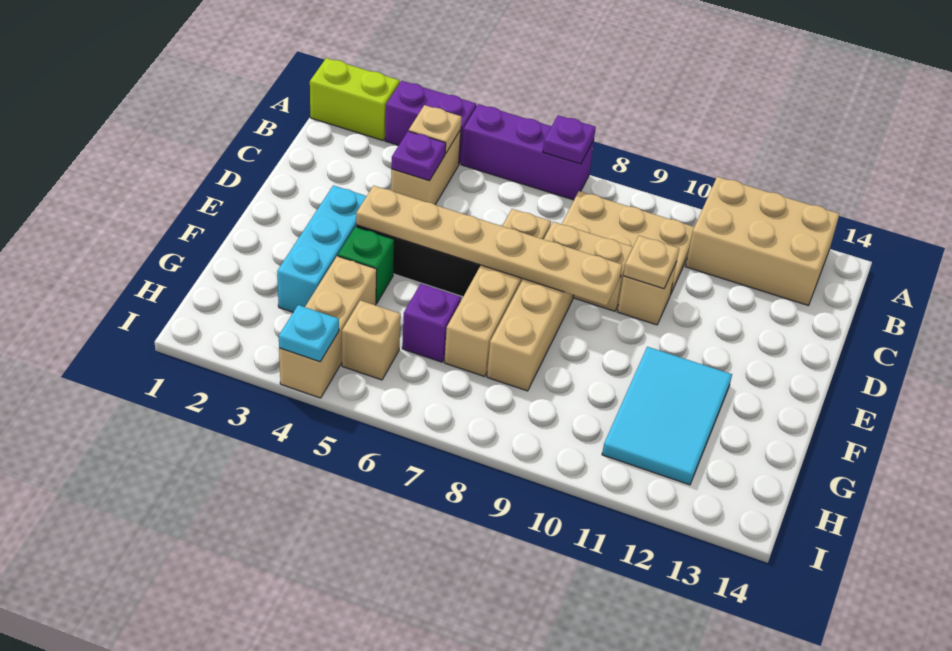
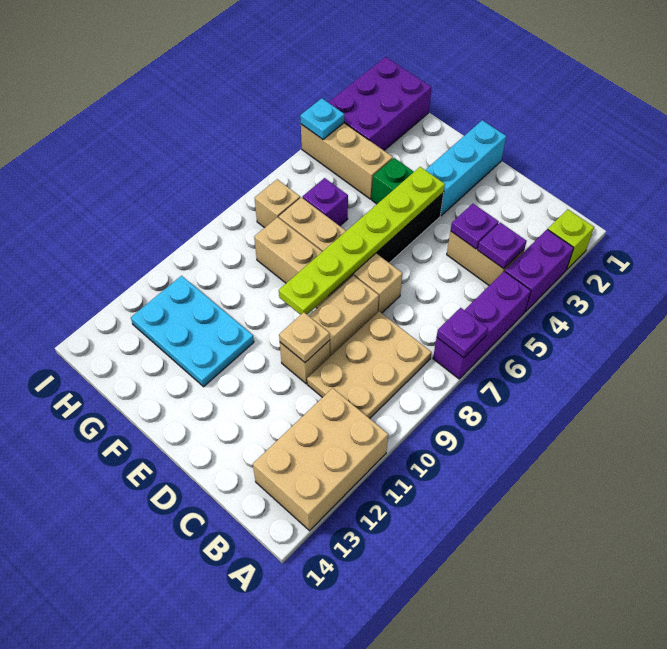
lime brick A1:A2 level 1 -> lime brick A2 level 1
tan plate B4 level 2 -> purple plate B4 level 2
cyan brick E3:G3 level 1 -> cyan brick E1:E3 level 1
tan plate E4:E9 level 2 -> lime plate E4:E9 level 2
cyan tile F11:H12 level 1 -> cyan plate F11:H12 level 1
none -> purple brick H1:I3 level 1
tan brick H5 level 1 -> tan brick H7 level 1

